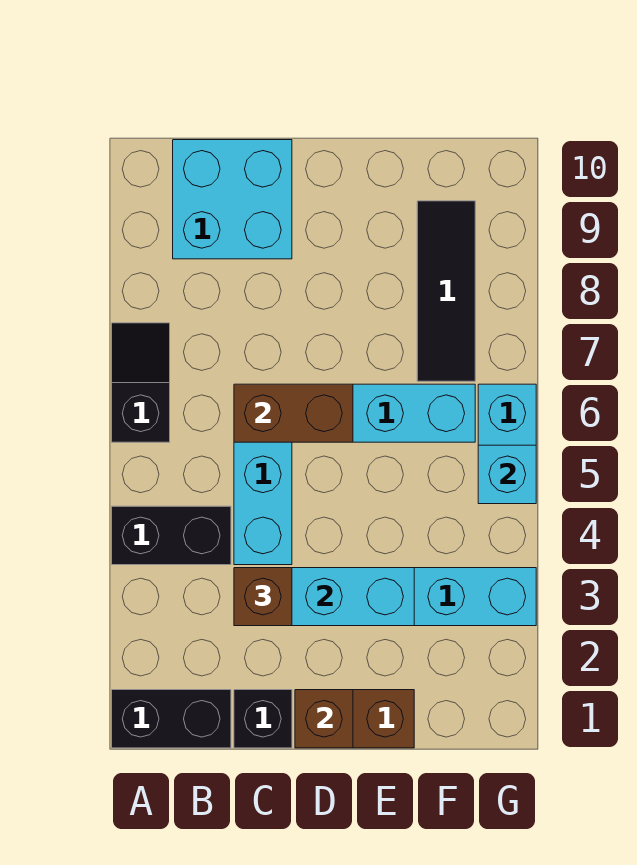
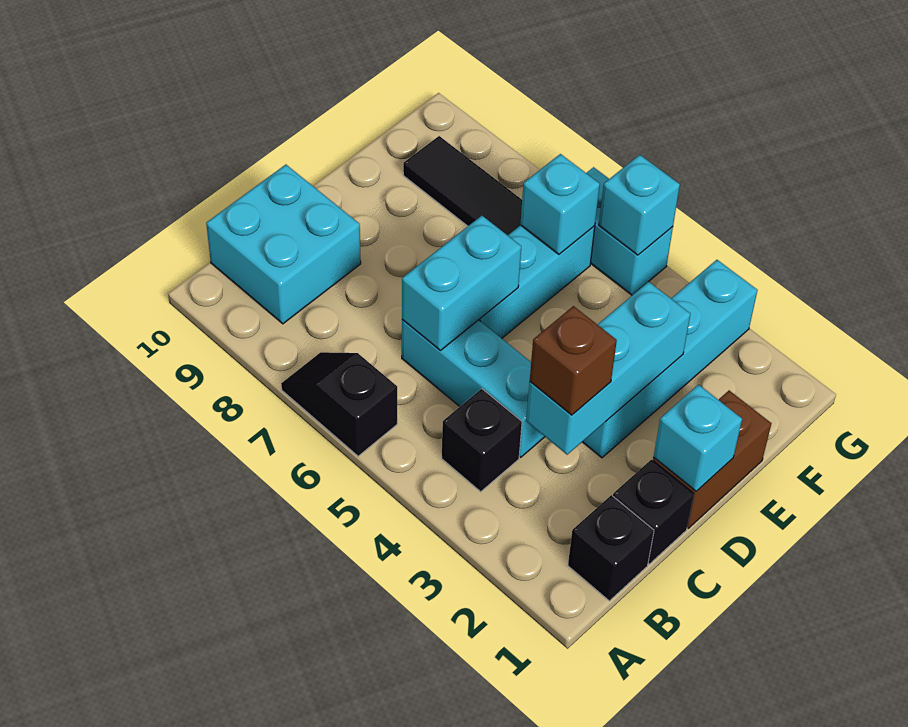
black brick A1:B1 level 1 -> black brick B1 level 1
black brick A4:B4 level 1 -> black brick B4 level 1
brown brick C6:D6 level 2 -> cyan brick C6:D6 level 2
brown brick D1 level 2 -> cyan brick D1 level 2
none -> cyan brick F6 level 2

